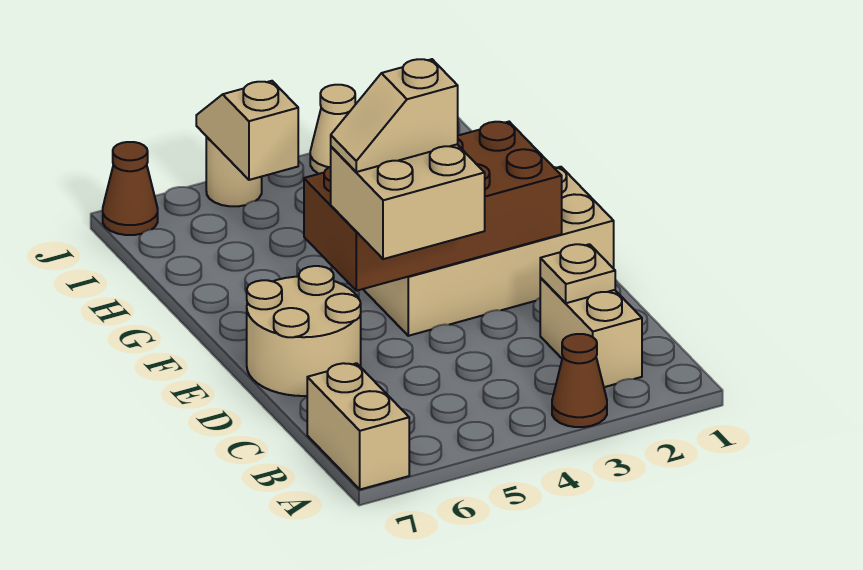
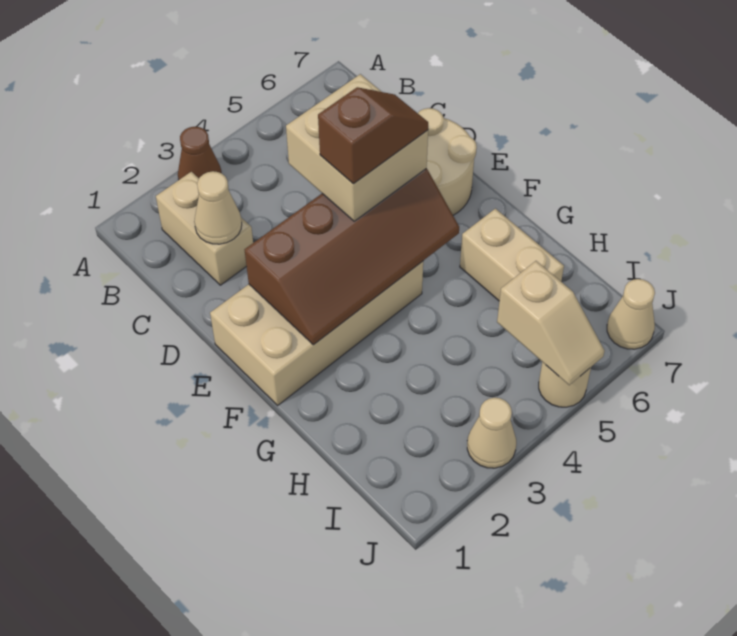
tan brick A7:B7 level 1 -> tan brick G6:H6 level 1
tan plate C2 level 2 -> tan cone C2 level 2
brown brick E2:F5 level 2 -> brown slope E2:F5 level 2 top E
tan slope E4:E5 level 4 top 4 -> brown slope E4:E5 level 4 top 4
brown cone J7 level 1 -> tan cone J7 level 1

